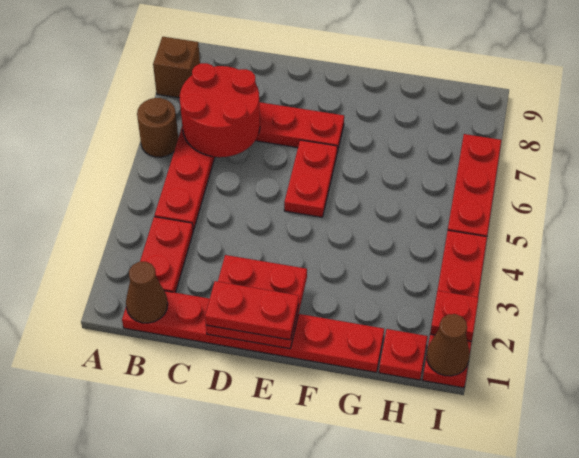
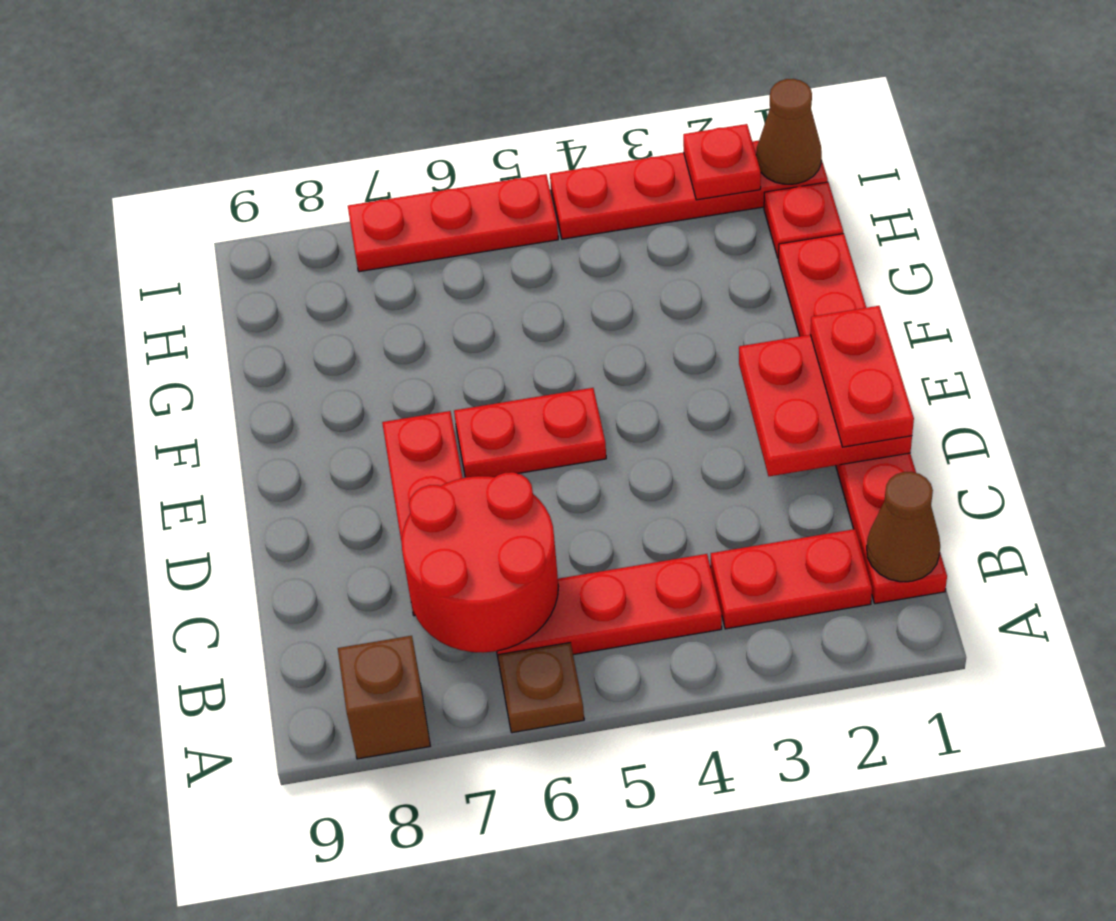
brown round brick A6 level 1 -> brown plate A6 level 1

